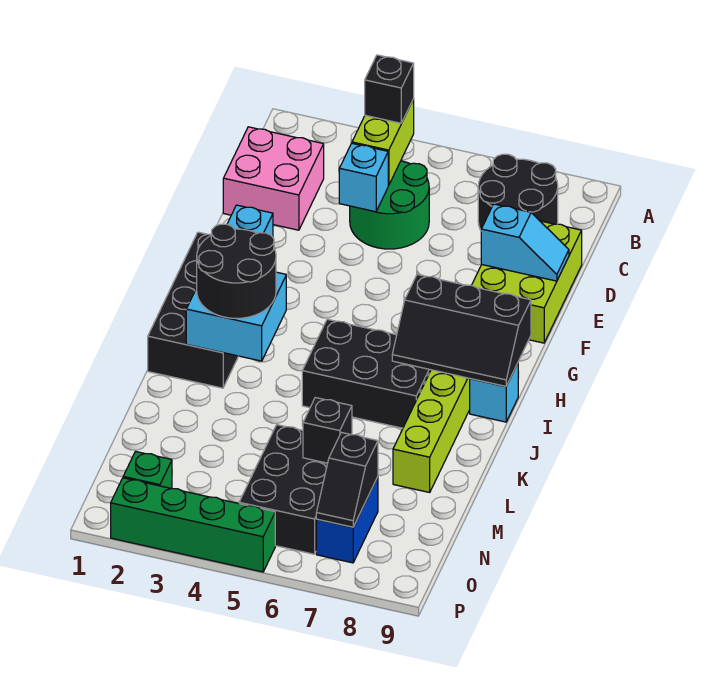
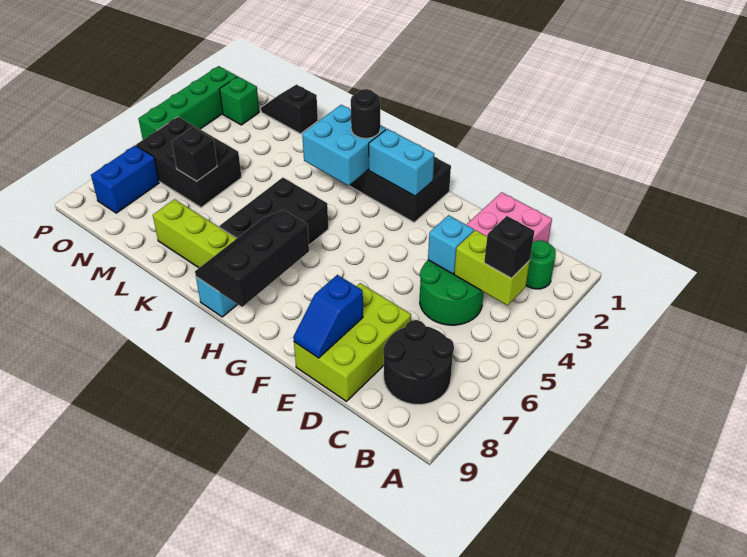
none -> green round brick B2 level 1
lime brick D8:F9 level 1 -> lime brick D7:E9 level 1
cyan slope E8:E9 level 2 top 8 -> blue slope E8:E9 level 2 top 8
black round brick I2:J3 level 3 -> black round brick I2 level 3
blue brick N7:O7 level 1 -> blue brick O7:O8 level 1
black slope N7:O7 level 2 top N -> black slope M1:N1 level 1 top M

